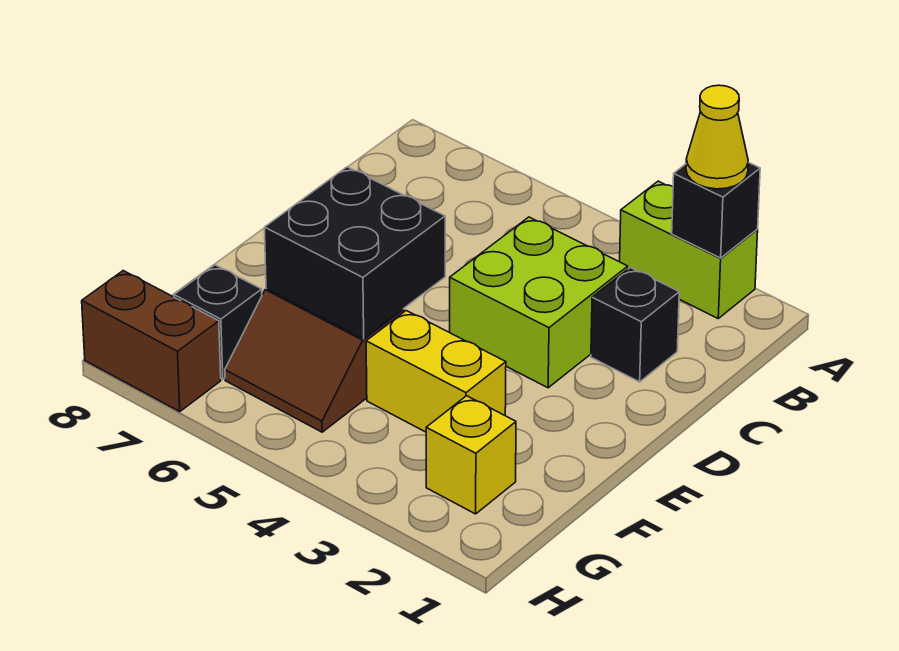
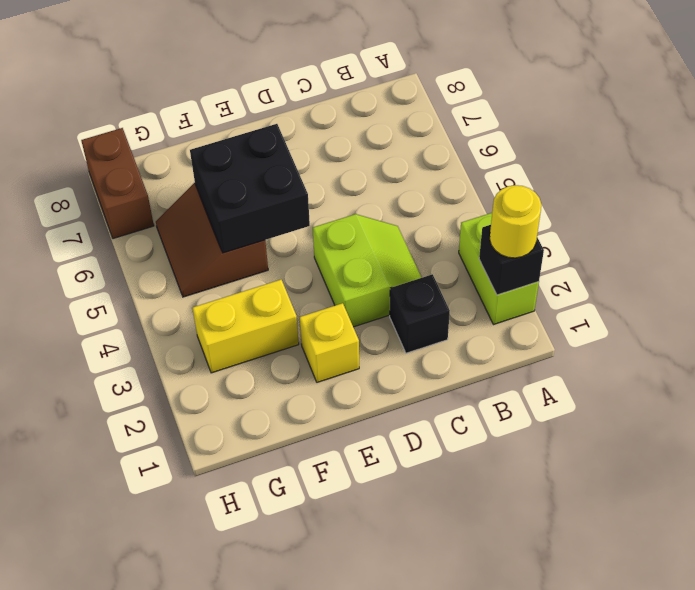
yellow cone A2 level 3 -> yellow round brick A2 level 3
lime brick C3:D4 level 1 -> lime slope C3:D4 level 1 top D
yellow brick F3:F4 level 1 -> yellow brick F3:G3 level 1
yellow brick G2 level 1 -> yellow brick E2 level 1
black brick G7 level 1 -> none

